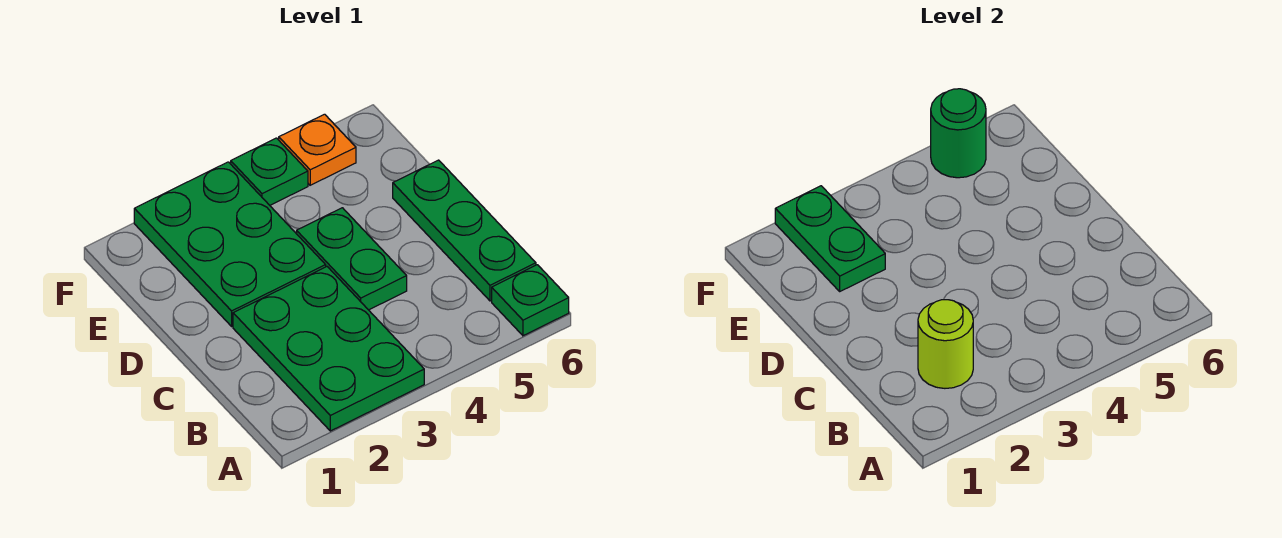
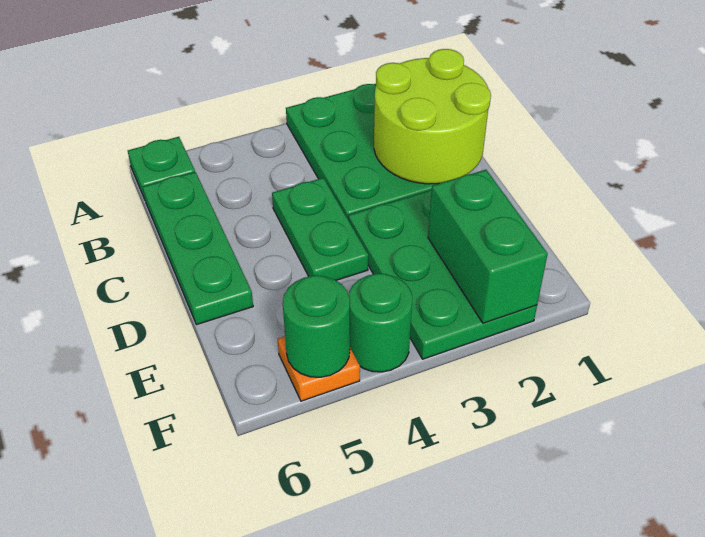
lime round brick B2 level 2 -> lime round brick B1:C2 level 2
green plate E2:F2 level 2 -> green brick E2:F2 level 2
green plate F4 level 1 -> green round brick F4 level 1

